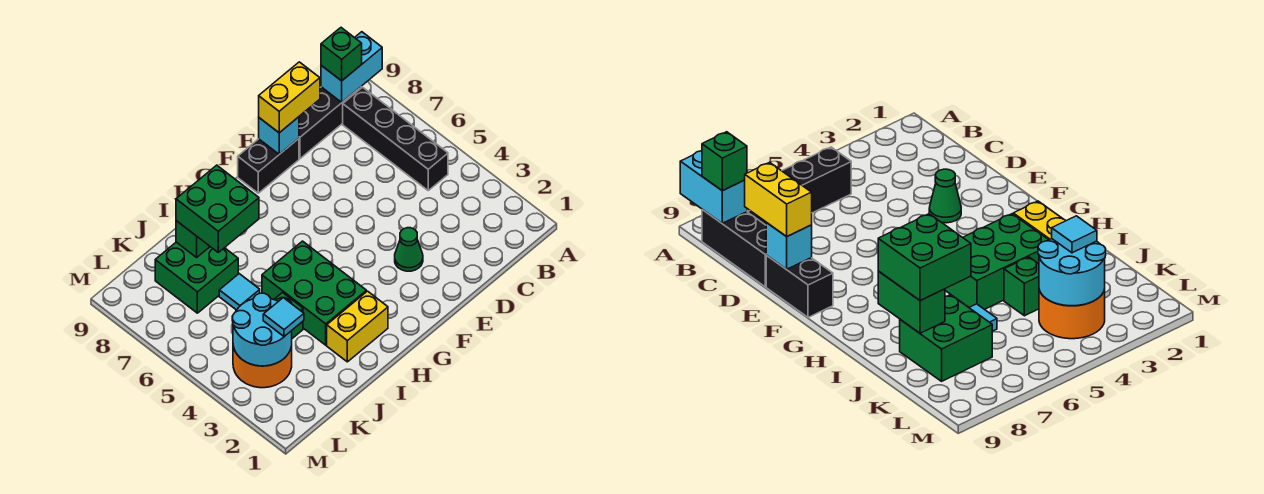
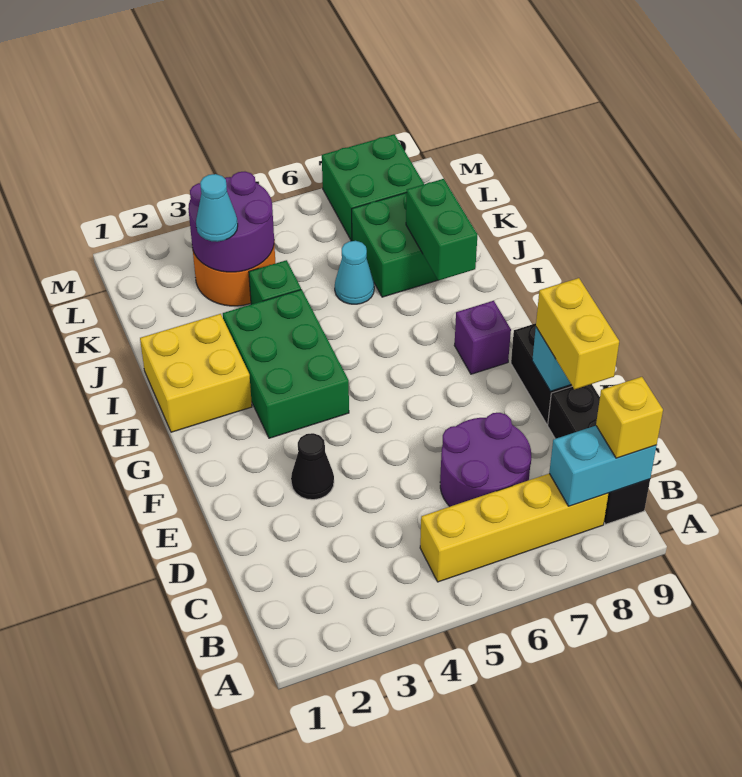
cyan brick A9:B9 level 2 -> cyan brick B8:B9 level 2
black brick B5:B8 level 1 -> yellow brick B5:B8 level 1
green brick B9 level 3 -> yellow brick B9 level 3
none -> purple round brick C6:D7 level 1
green cone E3 level 1 -> black cone E3 level 1
none -> purple brick G8 level 1
yellow brick H2:I2 level 1 -> yellow brick H1:I2 level 1
green brick H3:I5 level 1 -> green brick G3:I4 level 1
green brick I7:J8 level 3 -> green brick L7:M8 level 1
cyan tile J6 level 1 -> cyan cone J6 level 1
cyan round brick K3:L4 level 2 -> purple round brick K3:L4 level 2
cyan tile K3 level 3 -> cyan cone K3 level 3

